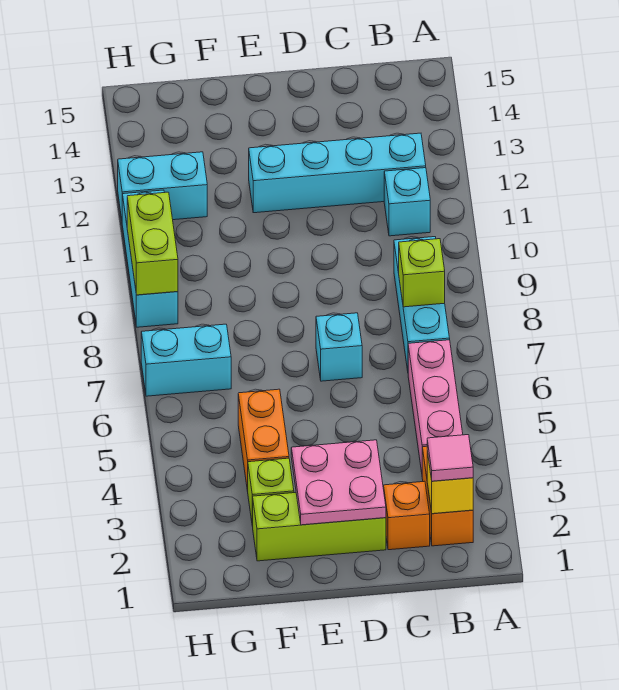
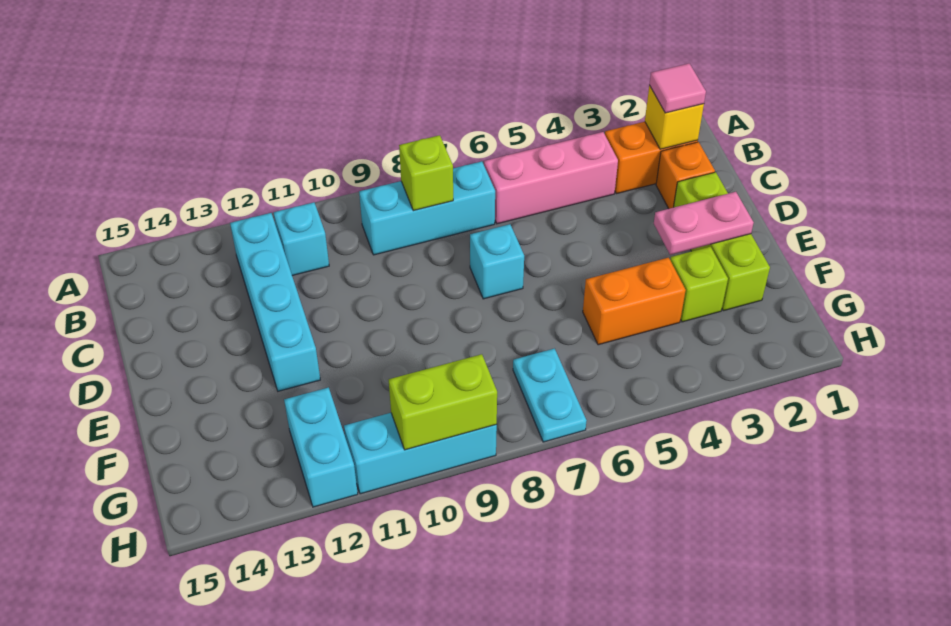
pink plate D2:E3 level 2 -> pink plate E2:E3 level 2
cyan brick G7:H7 level 1 -> cyan plate G7:H7 level 1

